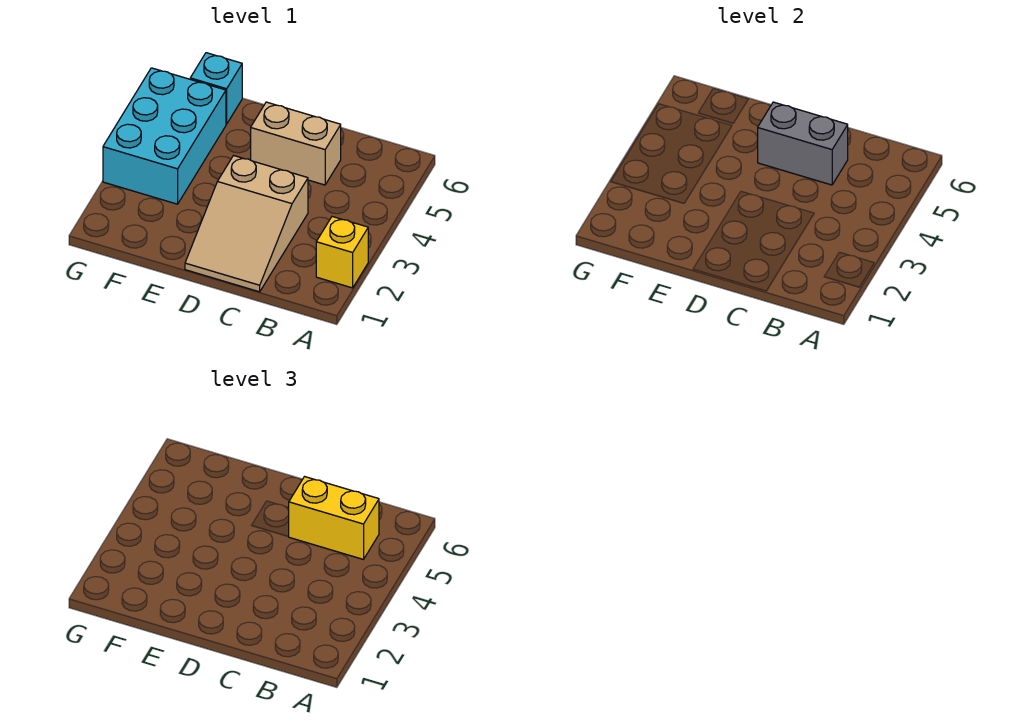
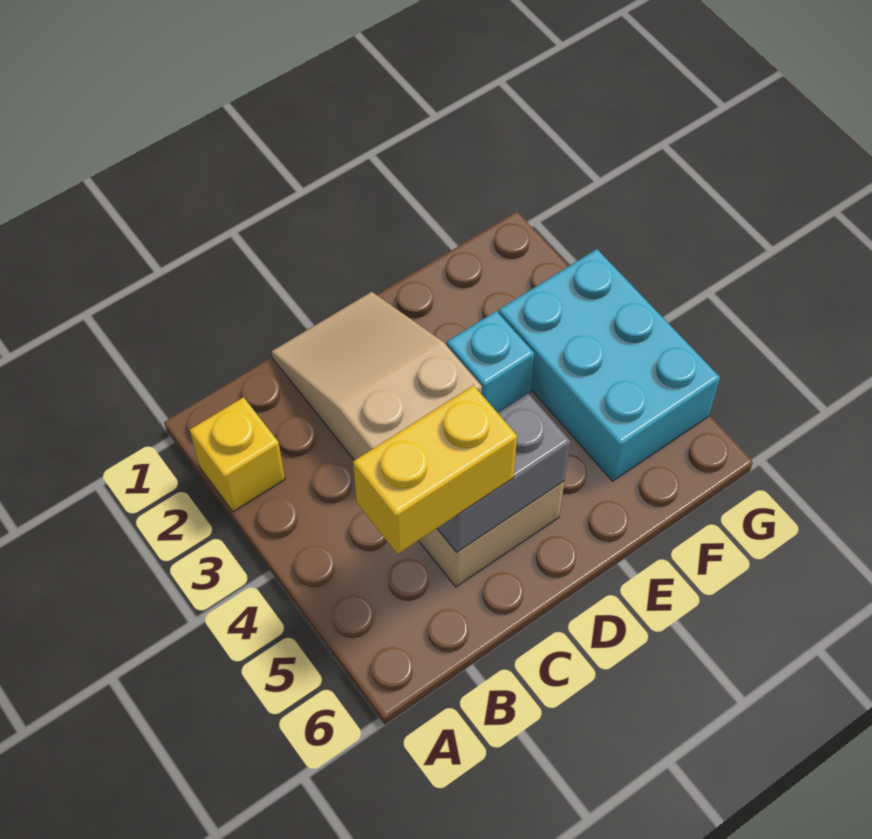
cyan brick F6 level 1 -> cyan brick E3 level 1

